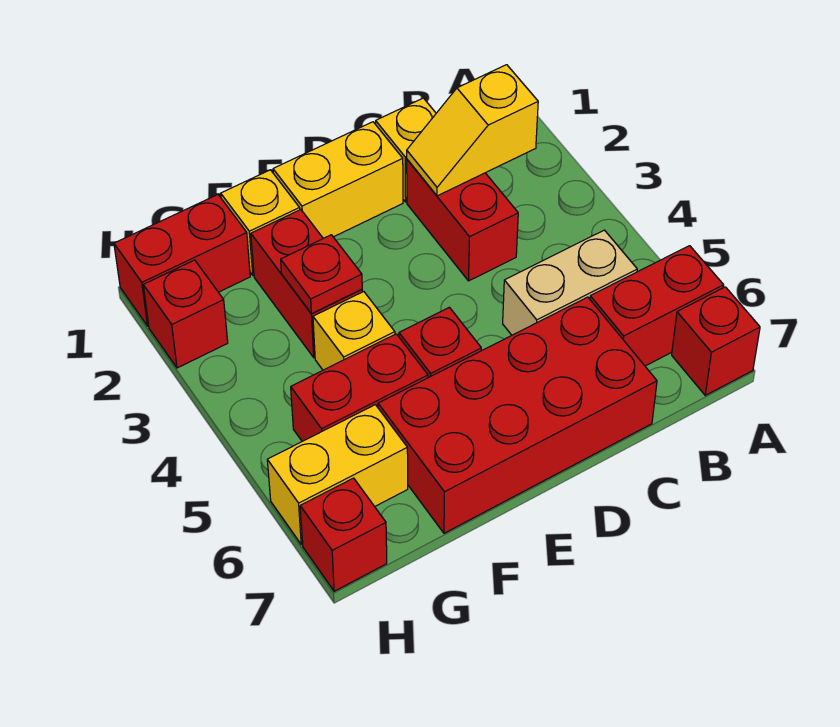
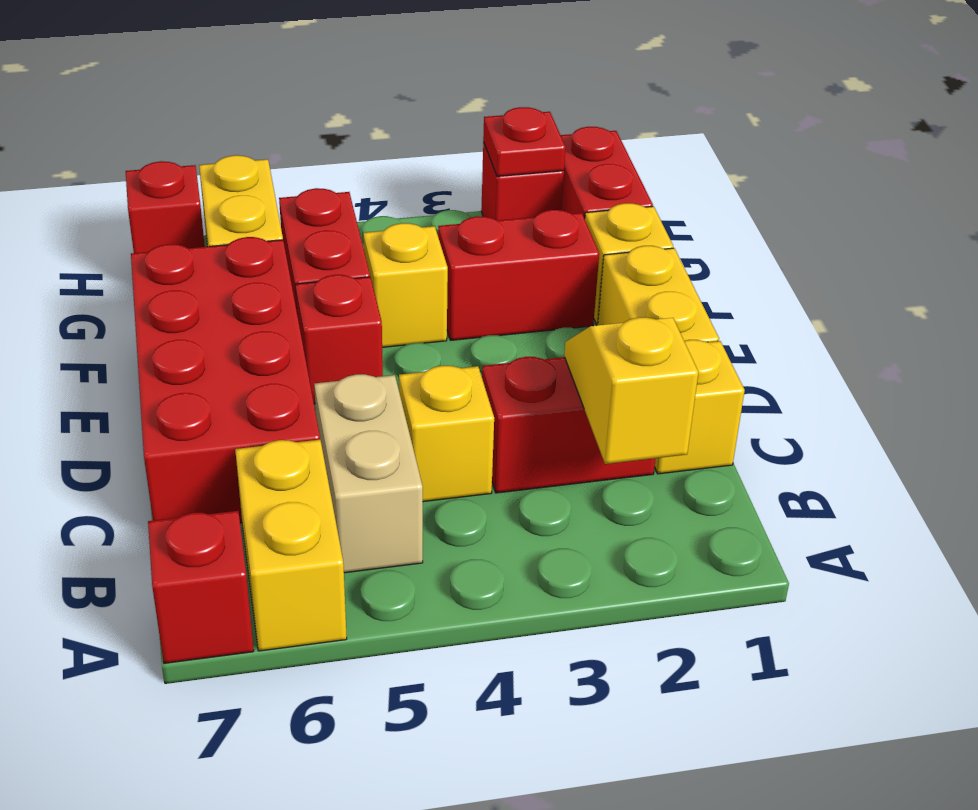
red brick A6:B6 level 1 -> yellow brick A6:B6 level 1
none -> yellow brick C4 level 1
red plate F3 level 2 -> red plate H2 level 2

